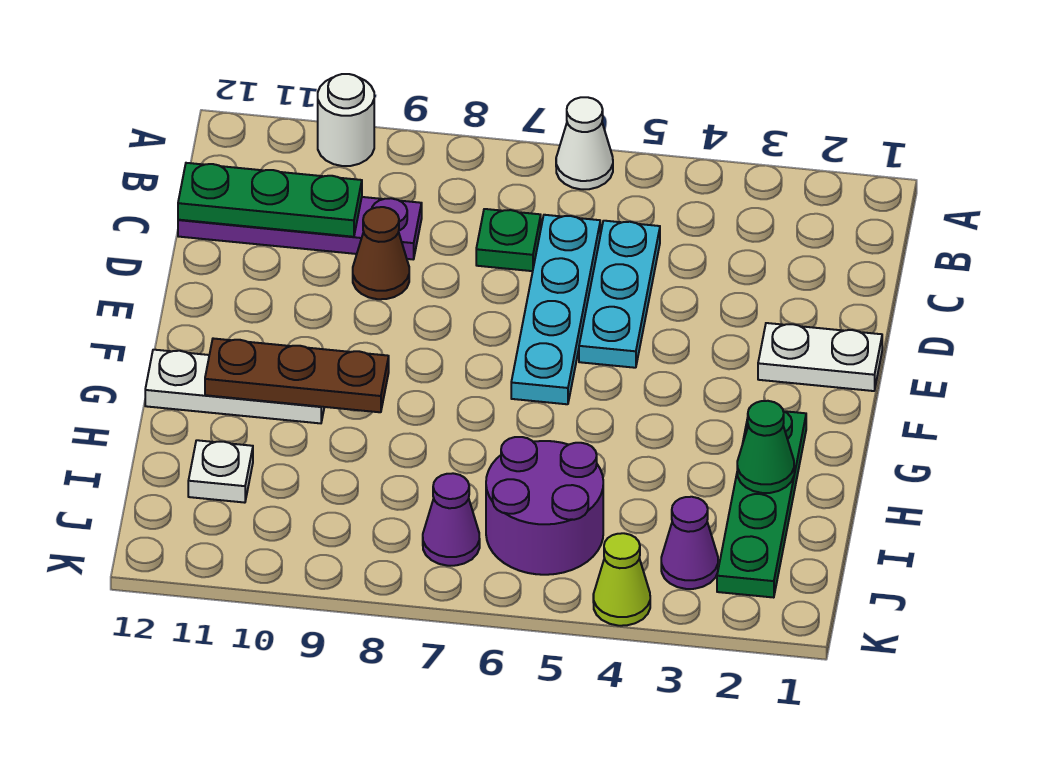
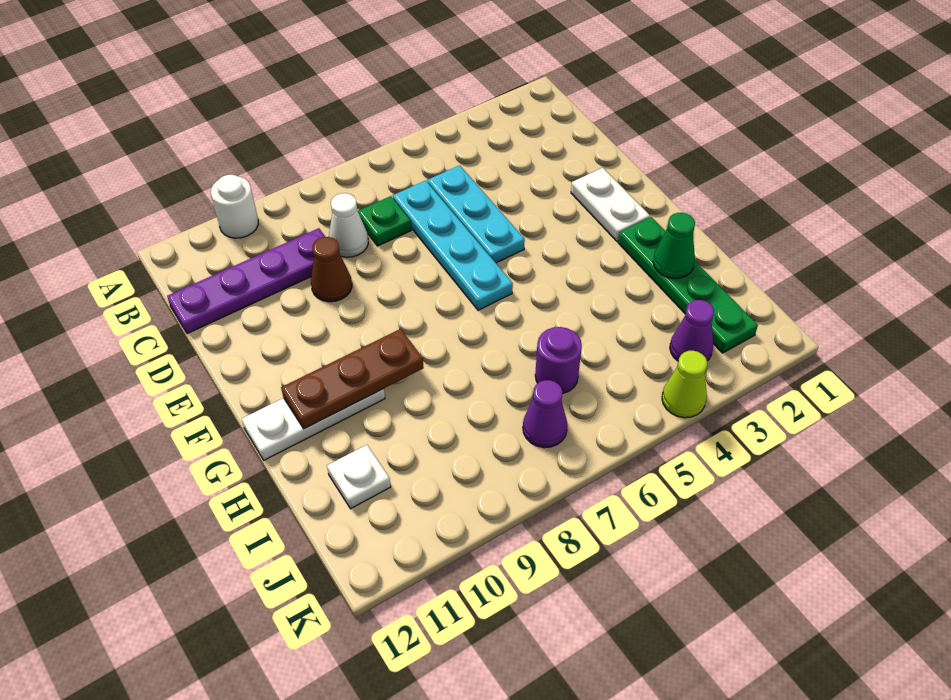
white cone A6 level 1 -> white cone C8 level 1
green plate C10:C12 level 2 -> none
white plate E1:E2 level 1 -> white plate E2:F2 level 1
purple round brick I5:J6 level 1 -> purple round brick I6 level 1

